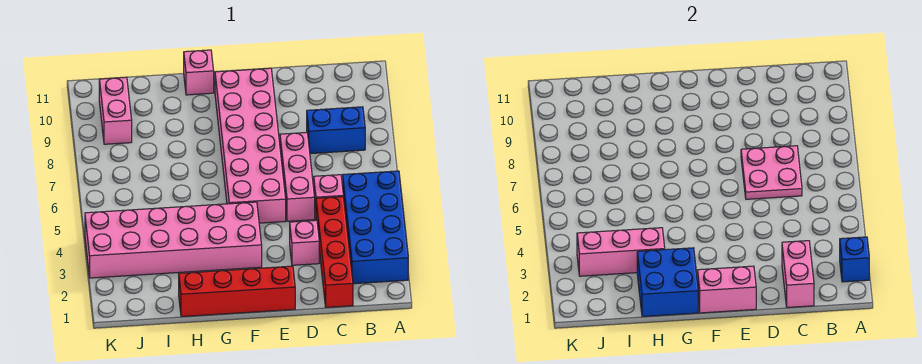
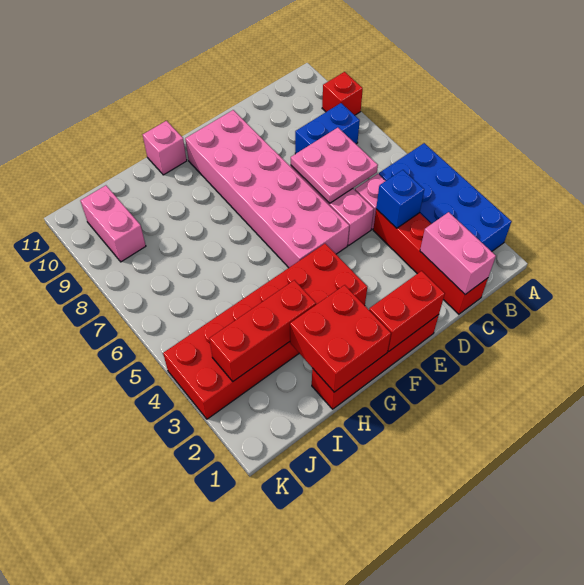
blue brick A2 level 2 -> blue brick C4 level 2
none -> red brick A9 level 1
pink brick D3 level 1 -> none
pink brick E1:F1 level 2 -> red brick E1:F1 level 2
pink brick F3:K4 level 1 -> red brick F3:K4 level 1
blue brick G1:H2 level 2 -> red brick G1:H2 level 2
pink brick H3:J3 level 2 -> red brick H3:J3 level 2

